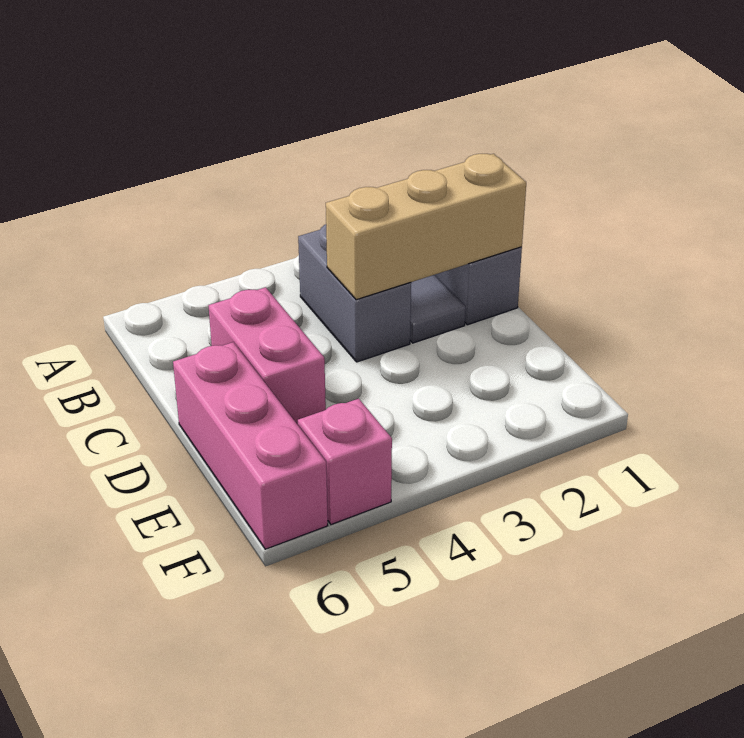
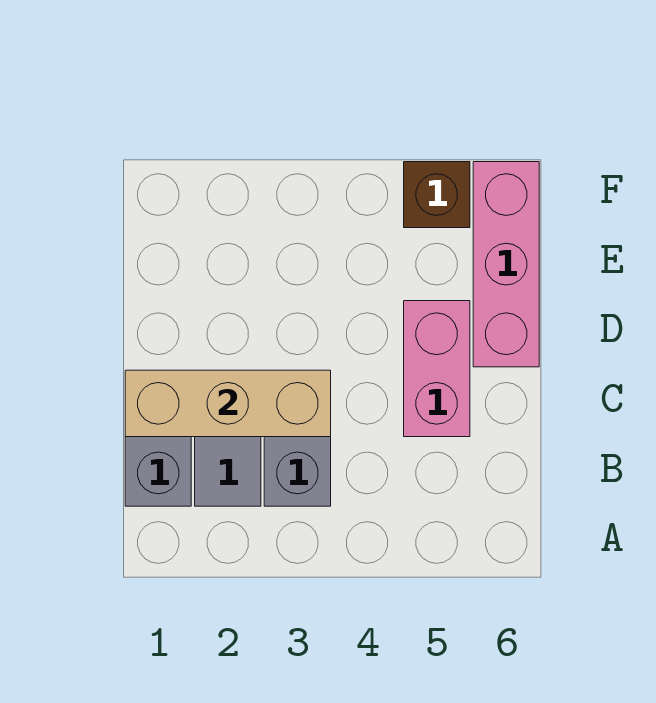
pink brick F5 level 1 -> brown brick F5 level 1

